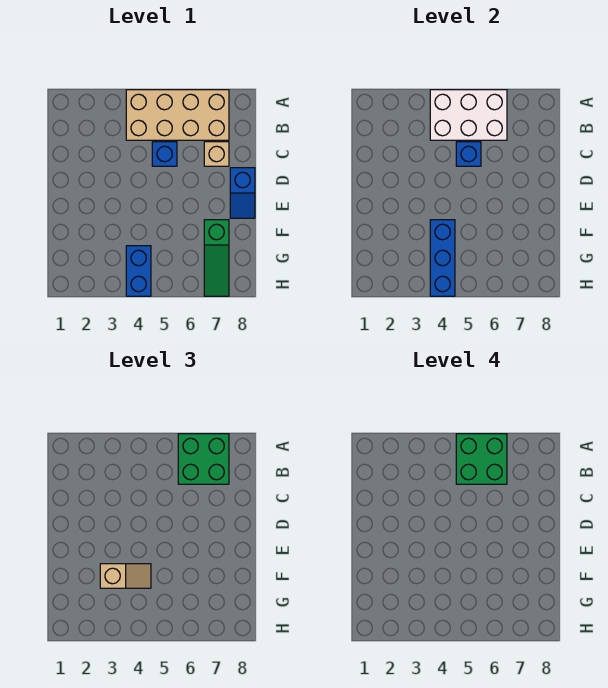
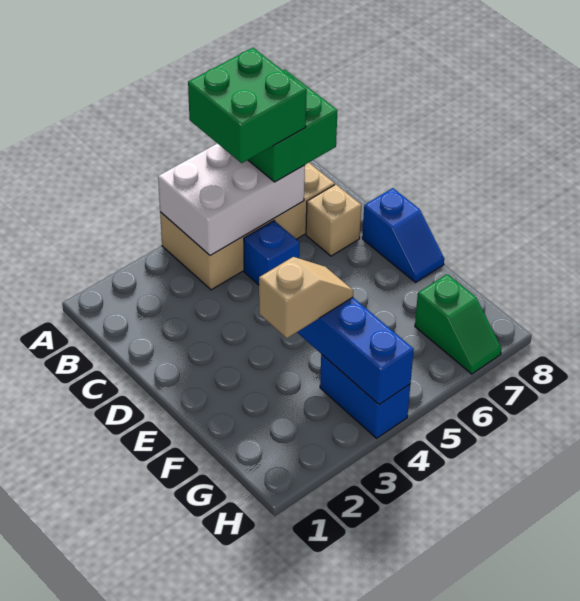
blue brick C5 level 2 -> none
green slope F7:H7 level 1 top F -> green slope G7:H7 level 1 top G

